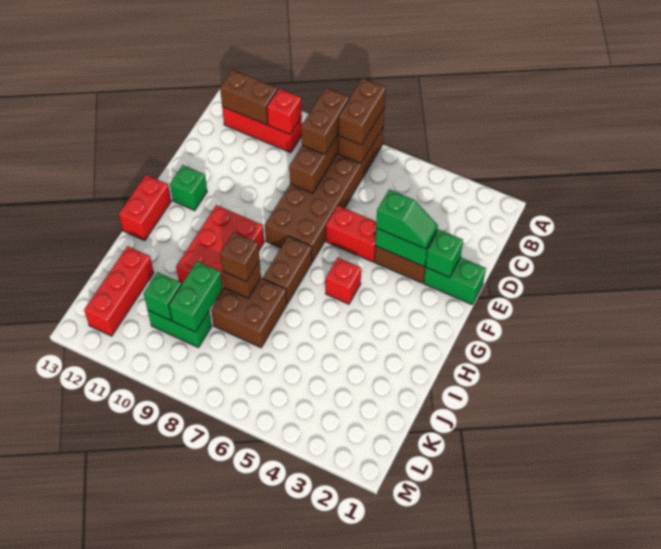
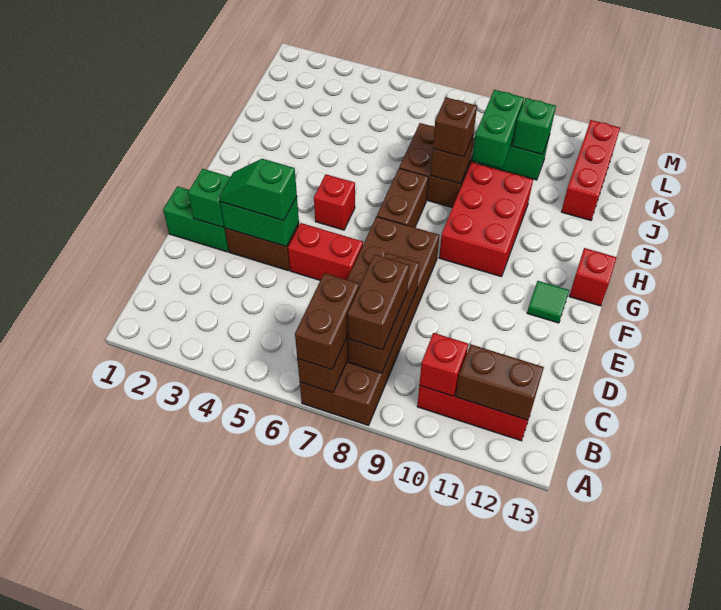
green brick F12 level 1 -> green tile F12 level 1
red brick G13:H13 level 1 -> red brick G13 level 1

